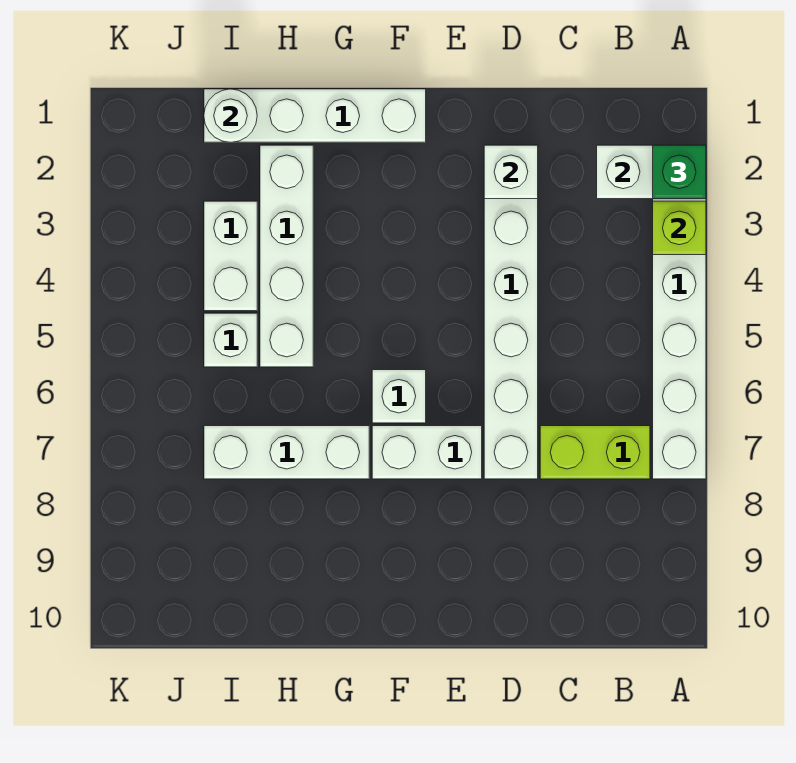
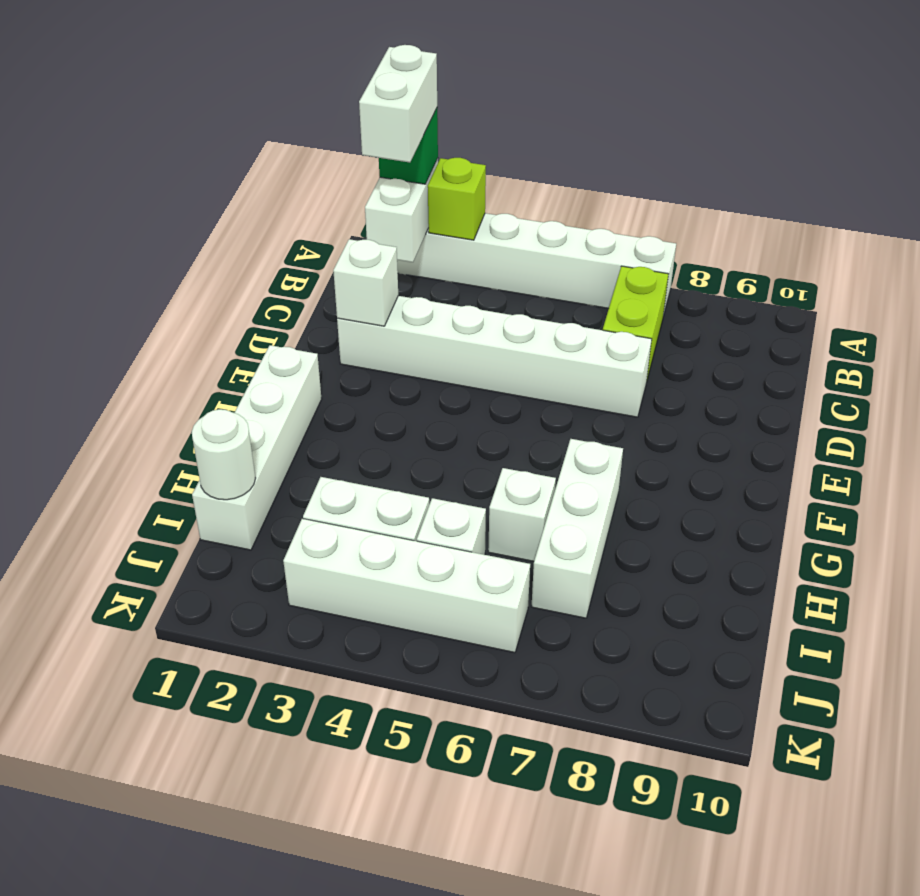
white brick E7:F7 level 1 -> white brick A2:B2 level 4
white brick F6 level 1 -> white brick H6 level 1
white brick H2:H5 level 1 -> white brick J3:J6 level 1

